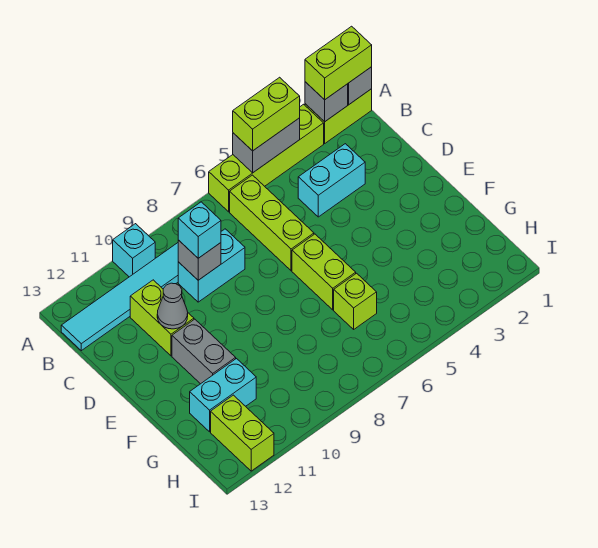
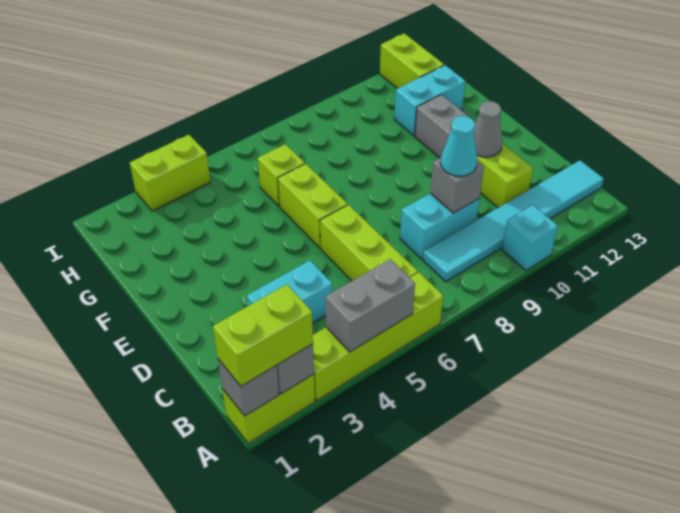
lime brick A4:A5 level 3 -> lime brick I3:I4 level 1
cyan brick C9 level 3 -> cyan cone C9 level 3

